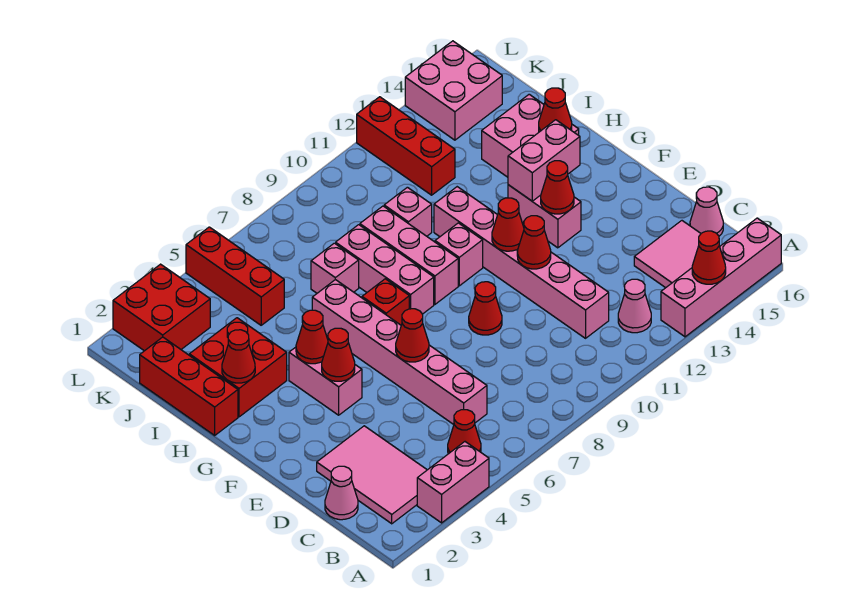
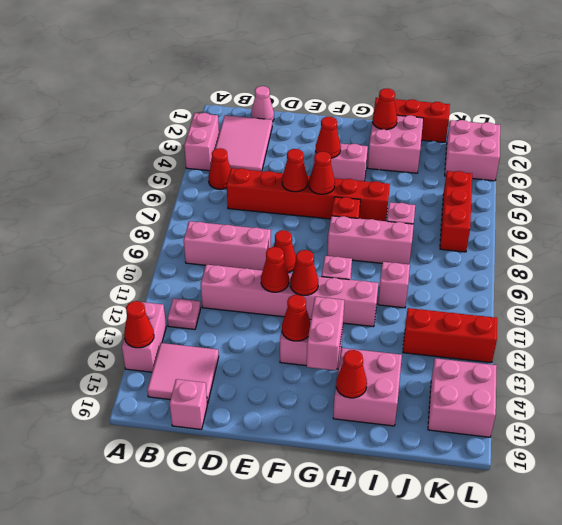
pink brick A13:A16 level 1 -> pink brick A13:A14 level 1
pink tile B2:D3 level 1 -> pink tile B2:C4 level 1
pink cone B12 level 1 -> pink plate B12 level 1
pink brick C6:H6 level 1 -> red brick C6:H6 level 1
pink cone C16 level 1 -> pink brick C16 level 1
red cone G4 level 2 -> red cone F6 level 2
pink brick G9:I9 level 1 -> pink brick B9:D9 level 1
red brick H2:I3 level 1 -> pink brick H2:I3 level 1
red brick J5:L5 level 1 -> red brick K5:K7 level 1
red brick K2:L3 level 1 -> pink brick K2:L3 level 1

